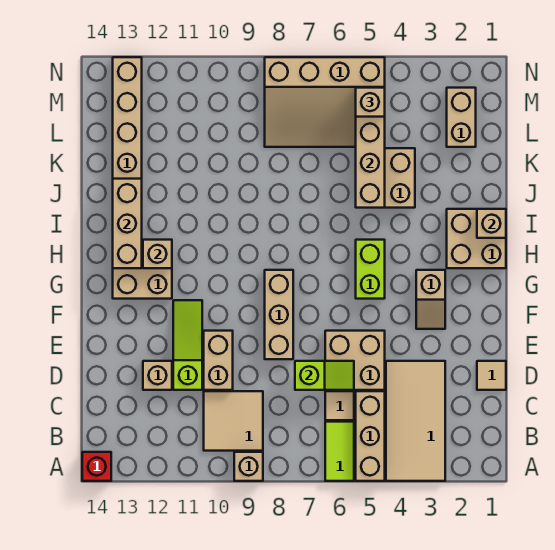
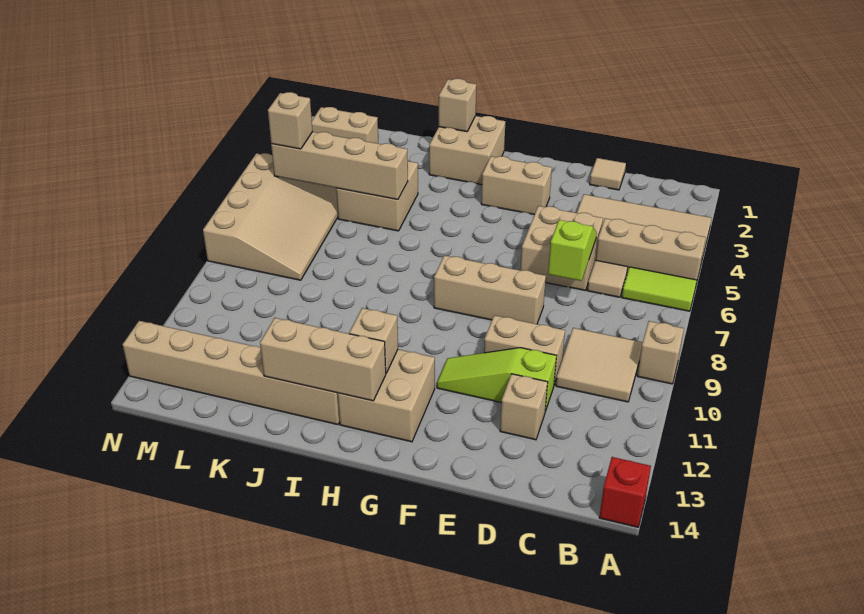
tan slope F3:G3 level 1 top G -> tan brick F3:G3 level 1
lime brick G5:H5 level 1 -> none

